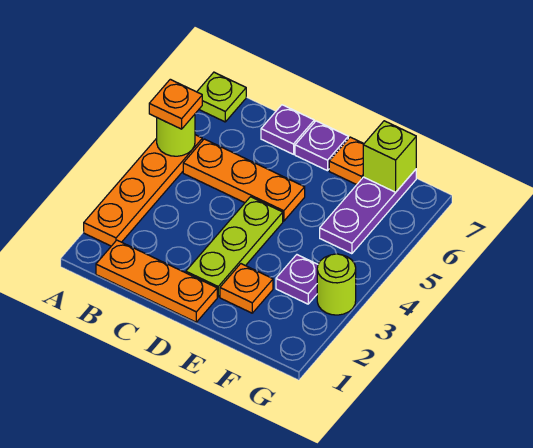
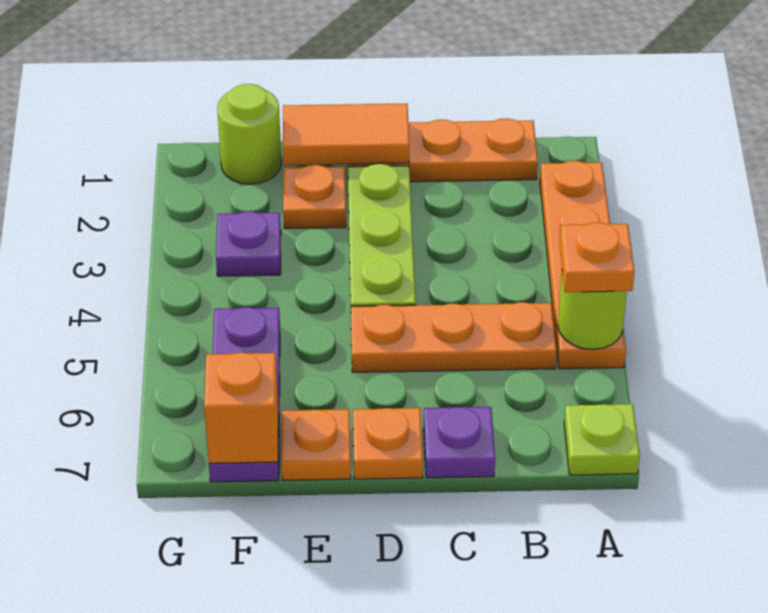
none -> orange tile D1:E1 level 2
purple plate D7 level 1 -> orange plate D7 level 1
lime brick F7 level 2 -> orange brick F7 level 2
lime round brick G3 level 1 -> lime round brick F1 level 1

